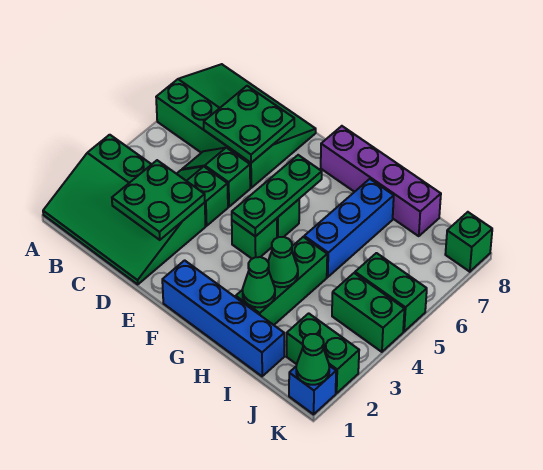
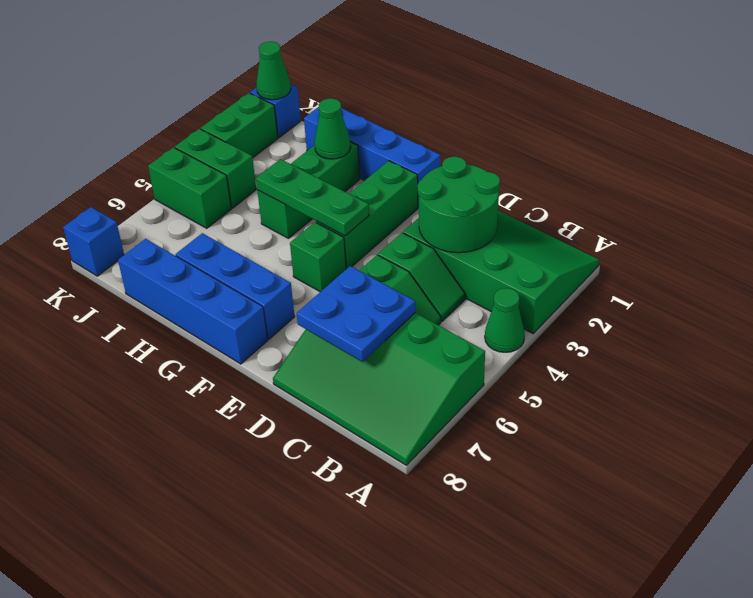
green plate C2:D3 level 2 -> green round brick C2:D3 level 2
green plate C6:D7 level 2 -> blue plate C6:D7 level 2
green brick F4 level 1 -> green brick F2:F4 level 1
green plate F4:F6 level 2 -> green plate F4:H4 level 2
purple brick F8:I8 level 1 -> blue brick F8:I8 level 1
green cone H3 level 2 -> green cone A4 level 1
blue brick H5:H7 level 1 -> blue brick F7:H7 level 1
green brick J2:K2 level 1 -> green brick K2:K3 level 1
green brick K8 level 1 -> blue brick K8 level 1

